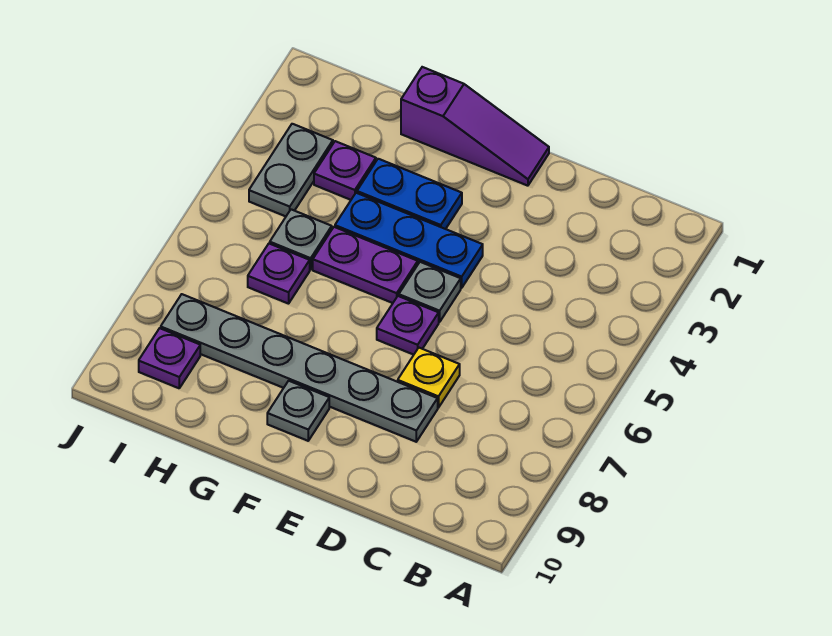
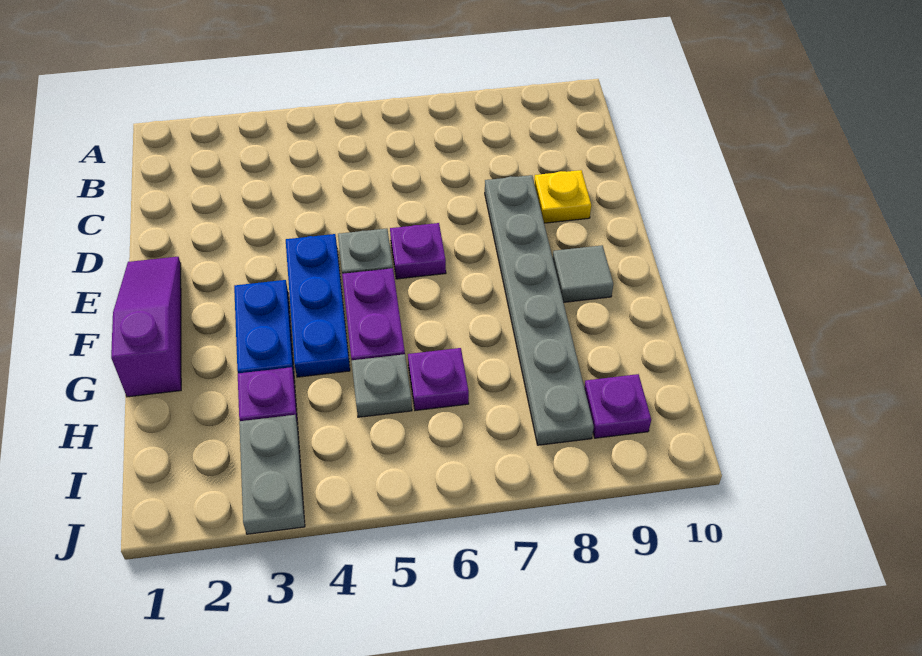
yellow plate D7 level 1 -> yellow plate D9 level 1
grey plate F9 level 1 -> grey tile F9 level 1
grey plate I3:I4 level 1 -> grey plate I3:J3 level 1

